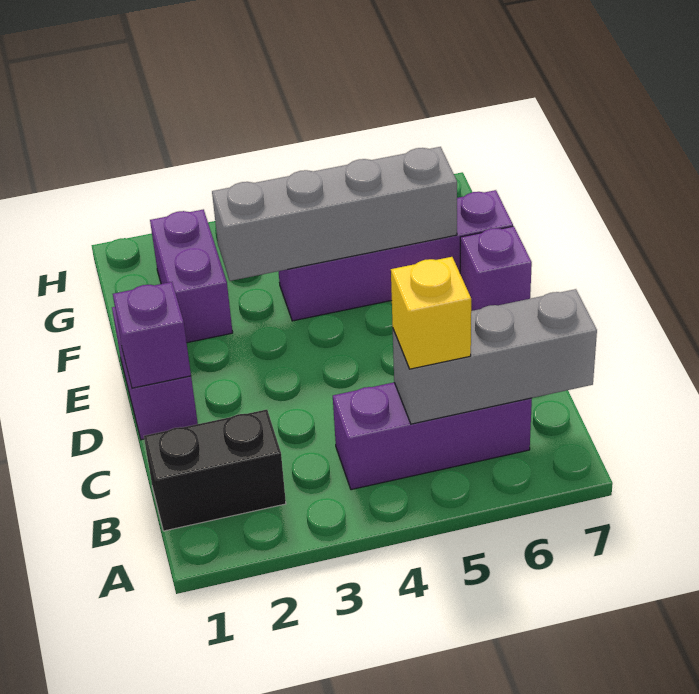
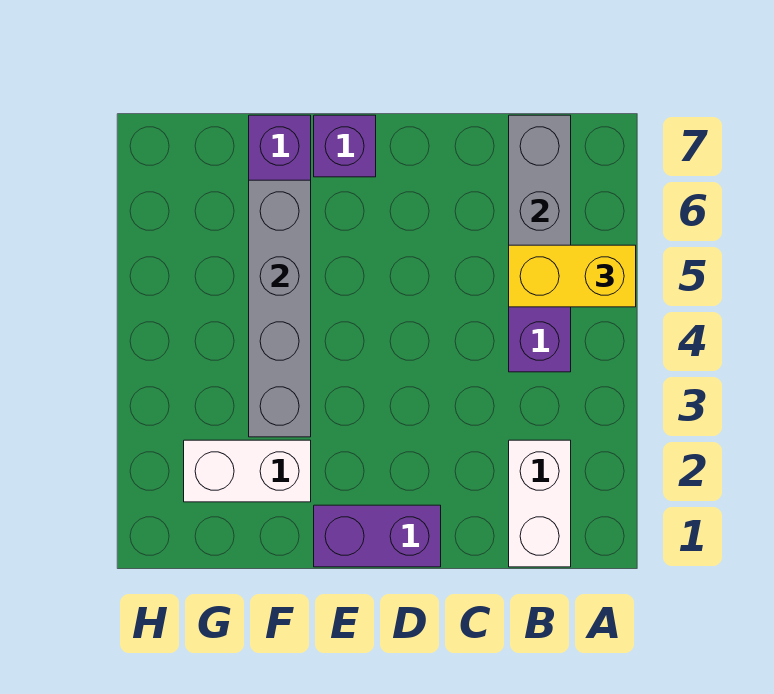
black brick B1:B2 level 1 -> white brick B1:B2 level 1
yellow brick B5 level 3 -> yellow brick A5:B5 level 3
purple brick D1 level 2 -> none
purple brick F2:G2 level 1 -> white brick F2:G2 level 1

